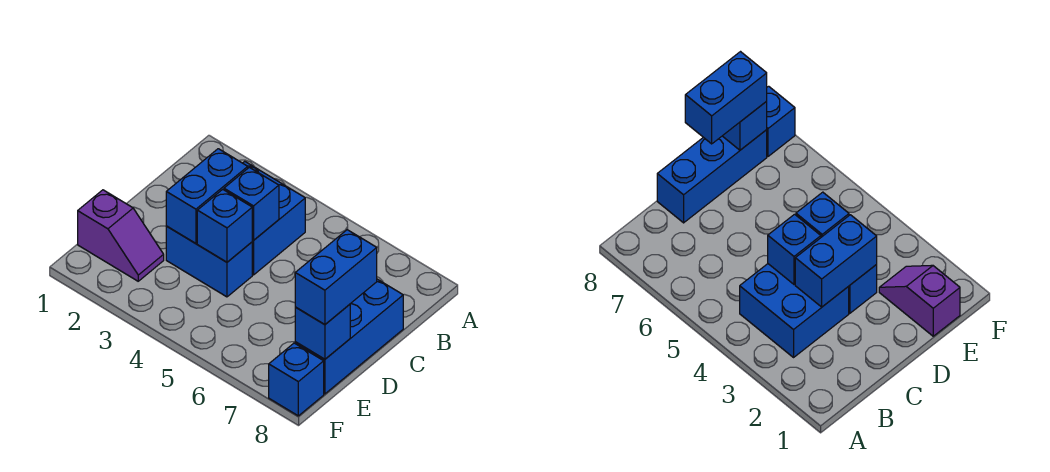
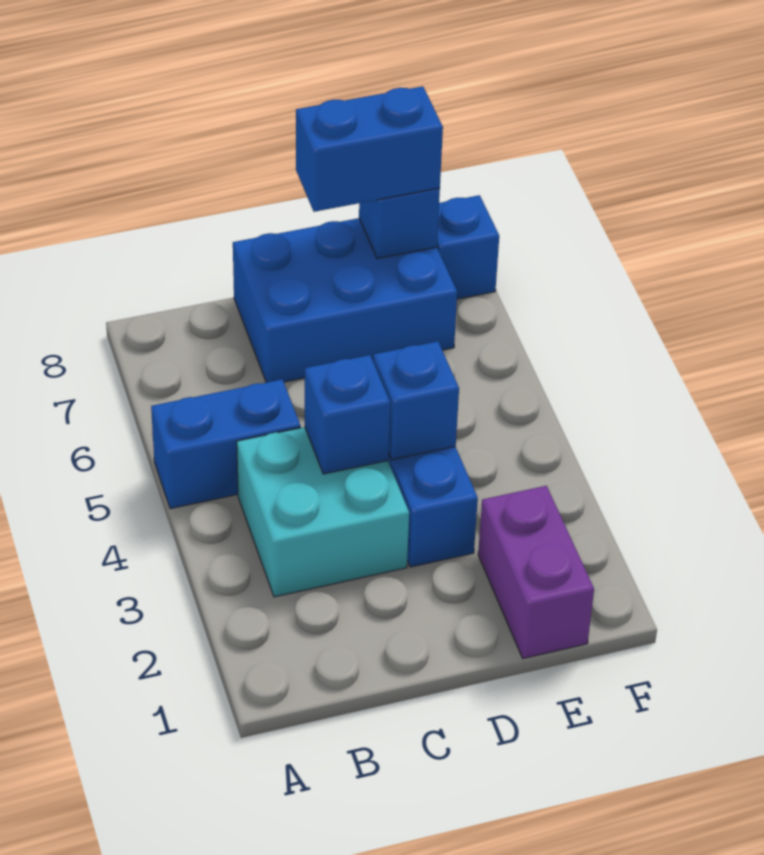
blue brick B3:C4 level 1 -> cyan brick B3:C4 level 1
blue brick C3:D3 level 2 -> blue brick A5:B5 level 1
blue brick C8:E8 level 1 -> blue brick C7:E8 level 1
purple slope E1:E2 level 1 top 1 -> purple brick E1:E2 level 1

